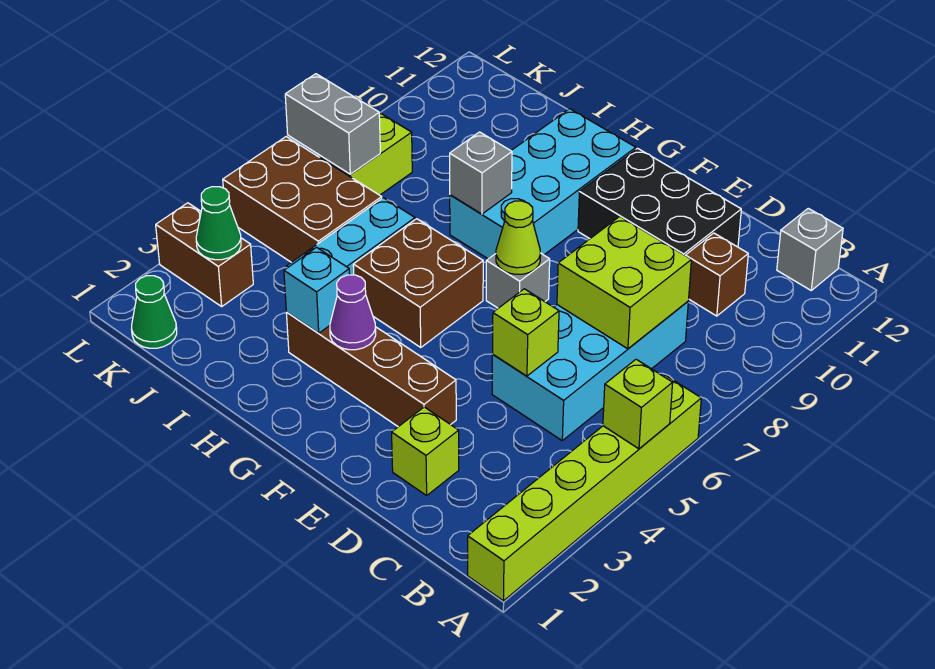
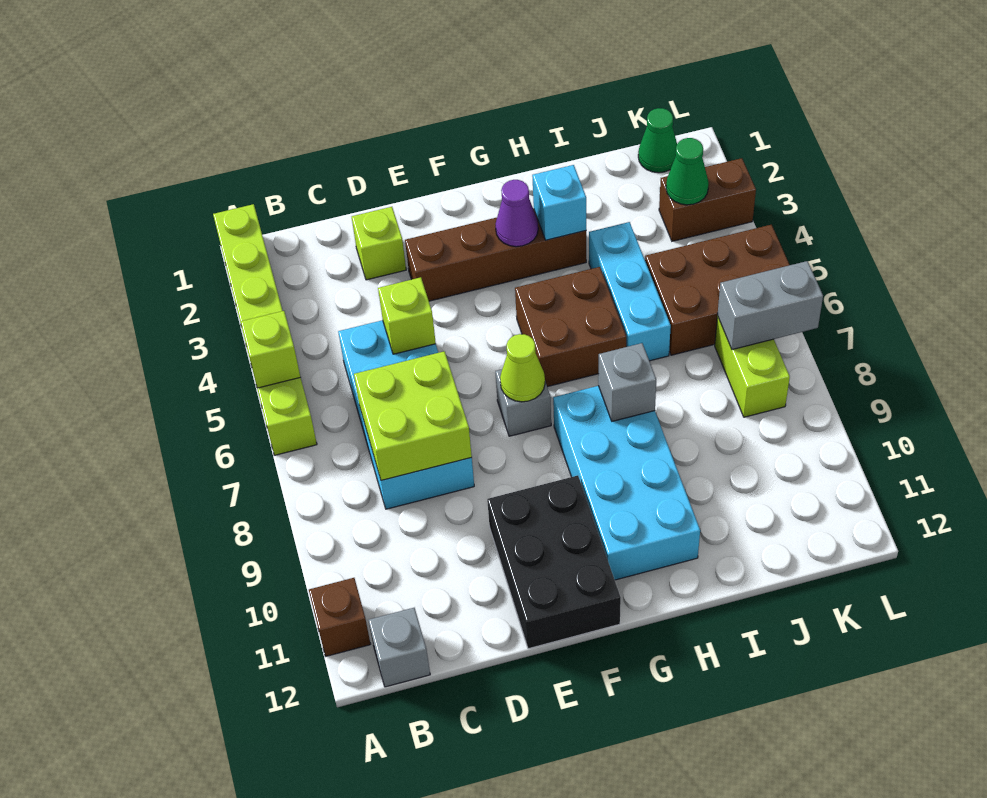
brown brick C10 level 1 -> brown brick A11 level 1
black brick D10:F11 level 1 -> black brick E10:F12 level 1

